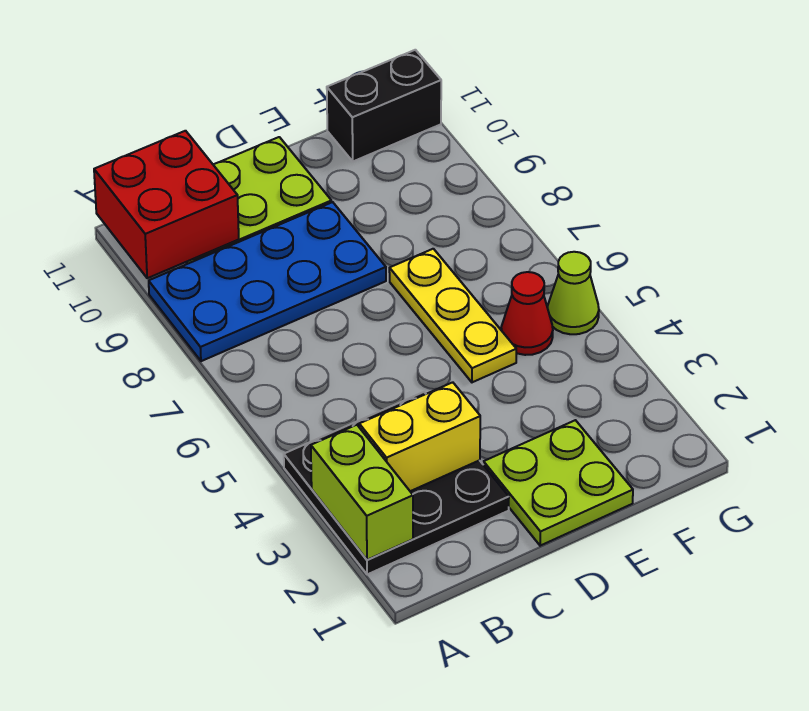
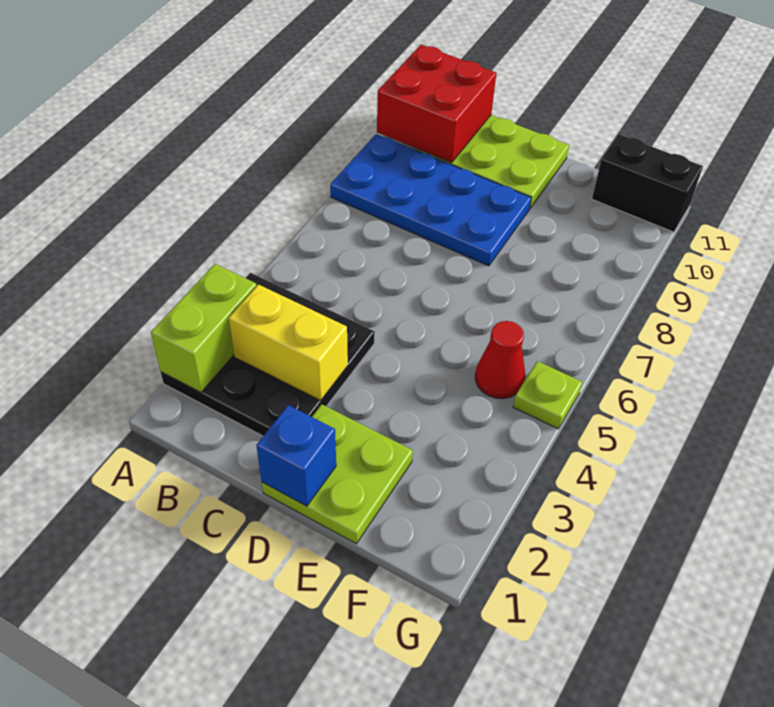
none -> blue brick D1 level 2
yellow plate E5:E7 level 1 -> none
lime cone G5 level 1 -> lime plate G5 level 1

